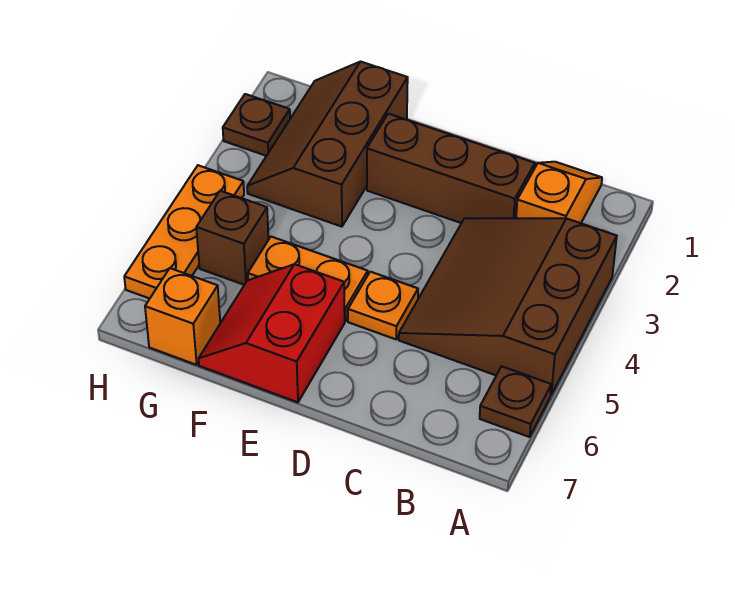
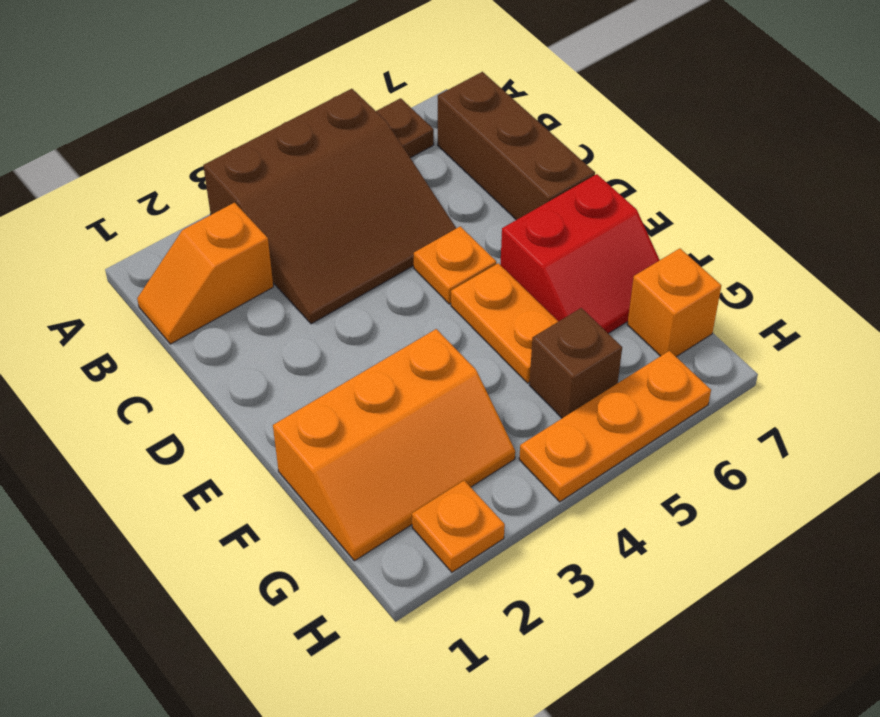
brown brick C2:E2 level 1 -> brown brick B7:D7 level 1
brown slope F1:G3 level 1 top F -> orange slope F1:G3 level 1 top F
brown plate H2 level 1 -> orange plate H2 level 1

